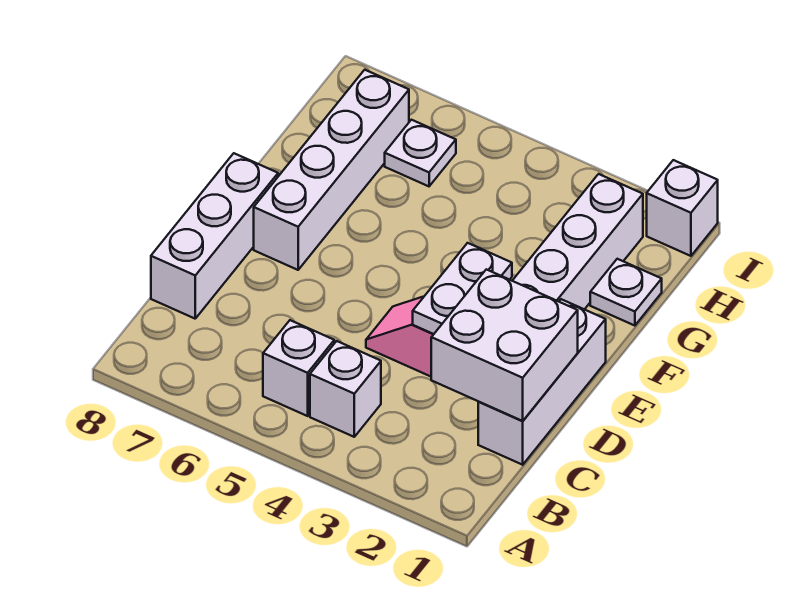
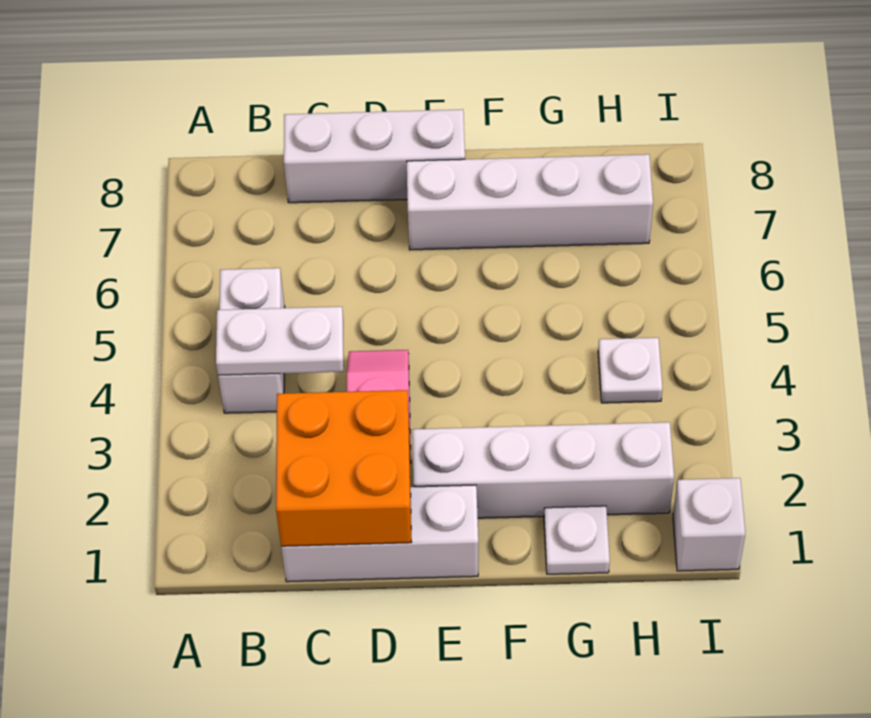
white brick C1:D2 level 2 -> orange brick C1:D2 level 2
white plate D3:E3 level 2 -> white plate B4:C4 level 2
white plate H6 level 1 -> white plate H4 level 1

